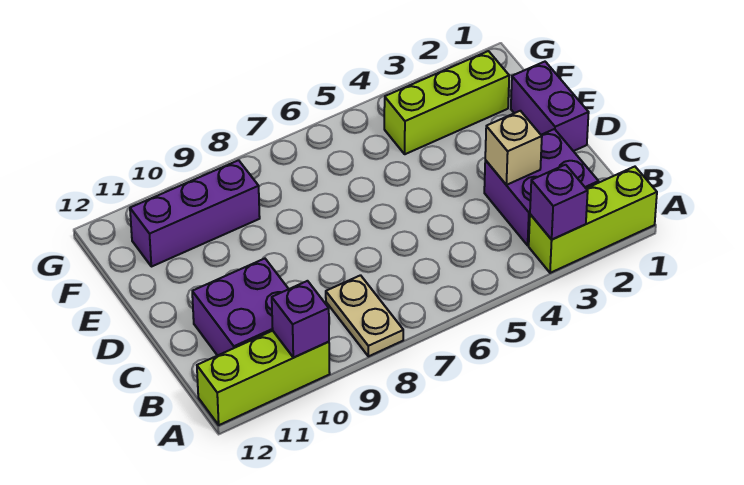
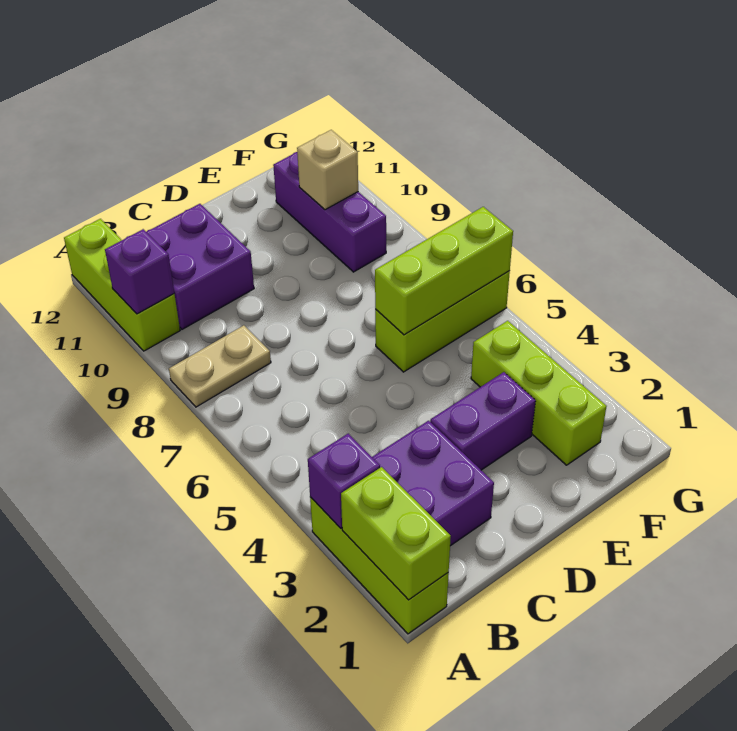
none -> lime brick A1:A2 level 2
tan brick C3 level 2 -> tan brick F10 level 2
purple brick D1:E1 level 1 -> purple brick D3:E3 level 1
none -> lime brick E6:G6 level 1
none -> lime brick E6:G6 level 2

